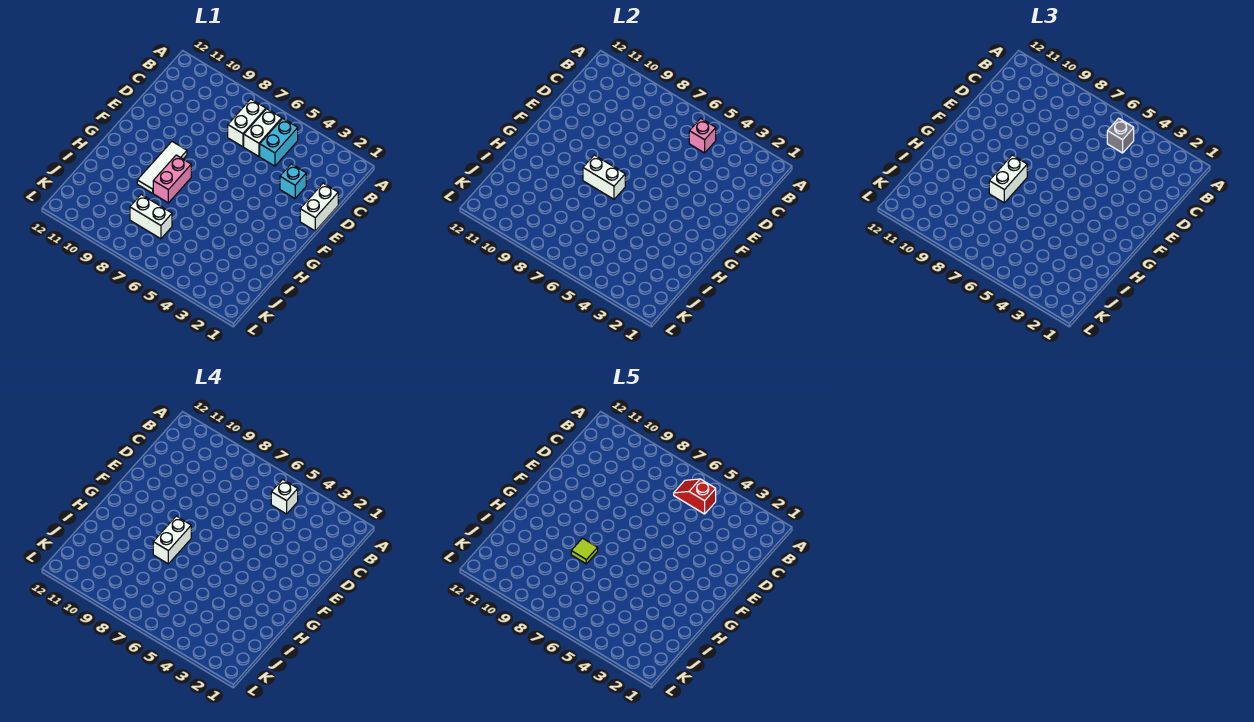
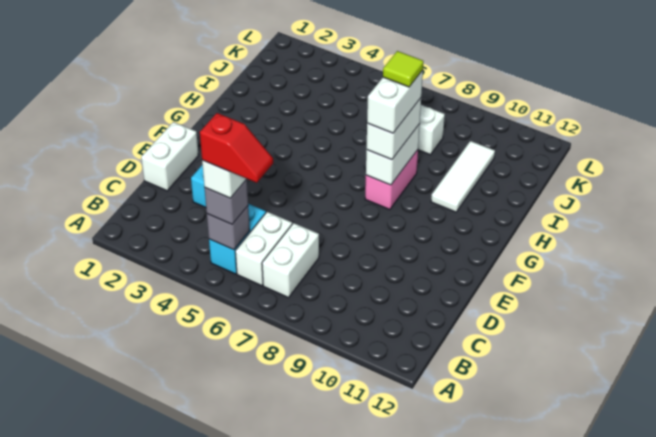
pink brick B5 level 2 -> grey brick B5 level 2
white tile F9:H9 level 1 -> white tile H10:J10 level 1
white brick G7:G8 level 2 -> white brick G8:H8 level 2

